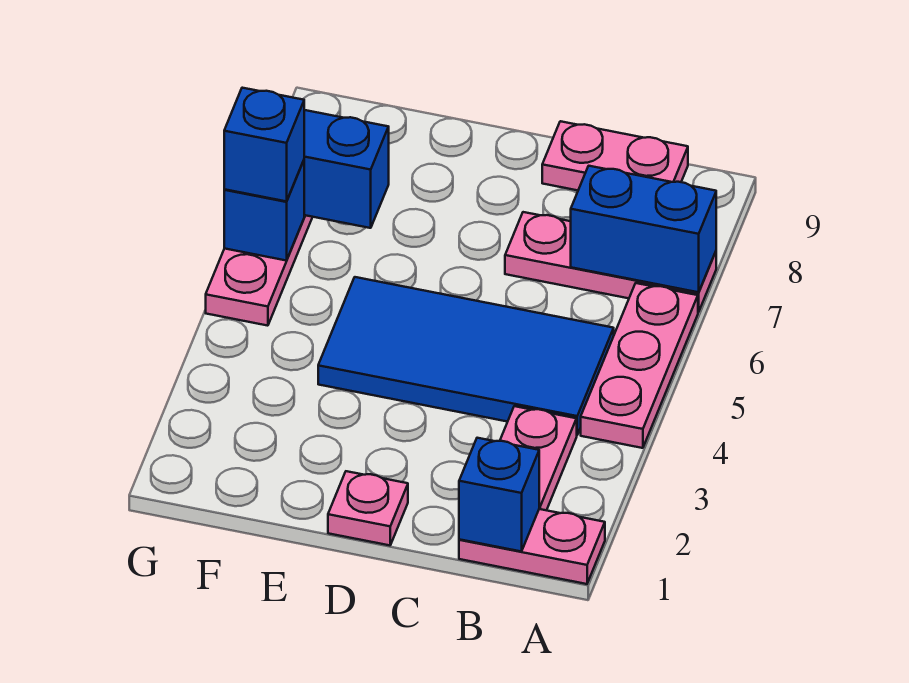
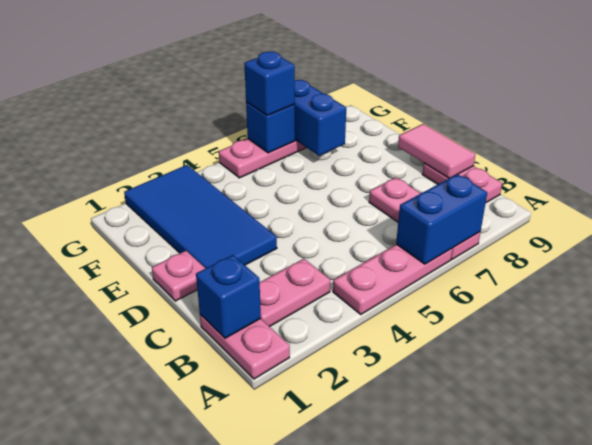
blue brick A7:B7 level 2 -> blue brick A6:A7 level 2
blue tile B4:E5 level 1 -> blue tile D2:G3 level 1
none -> pink tile C9:D9 level 2

